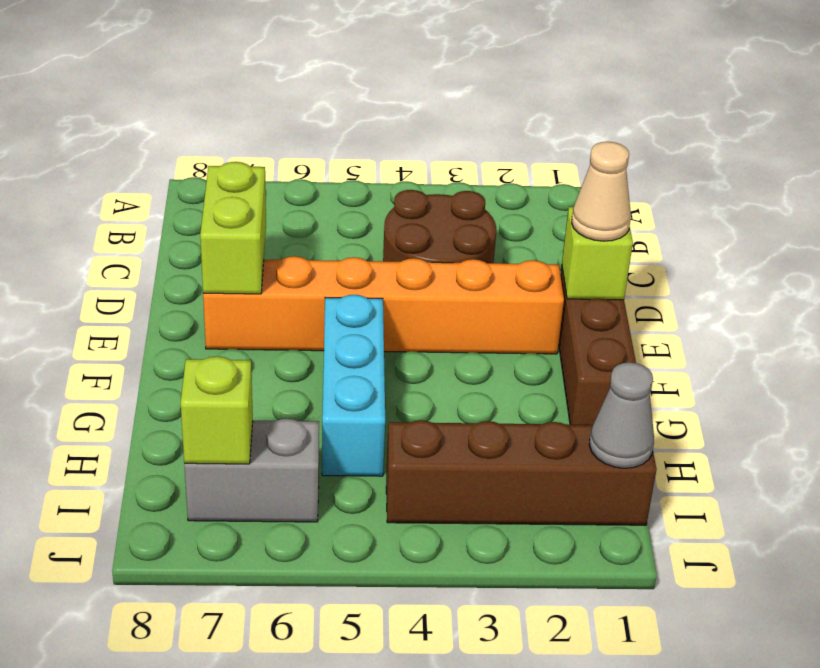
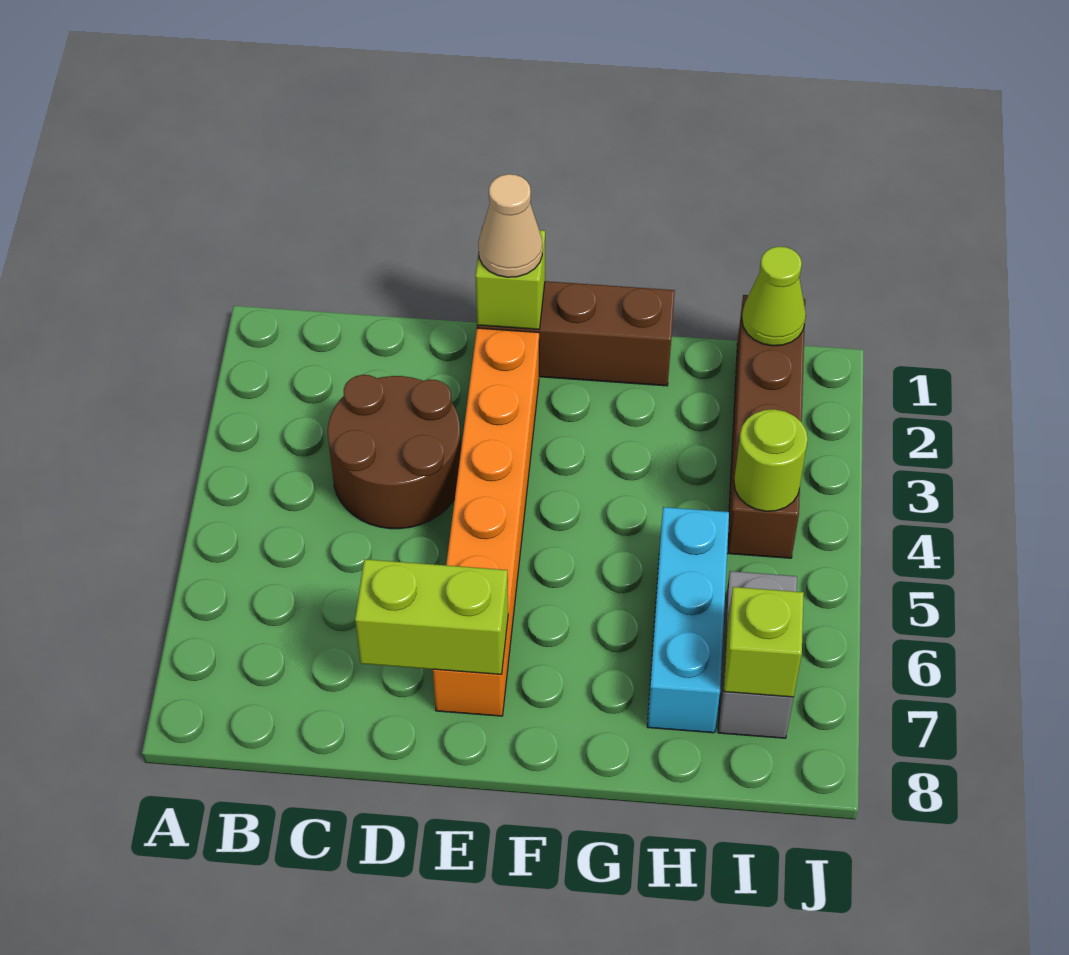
cyan brick F5:H5 level 1 -> cyan brick H5:H7 level 1
grey cone I1 level 2 -> lime cone I1 level 2
none -> lime round brick I4 level 2

